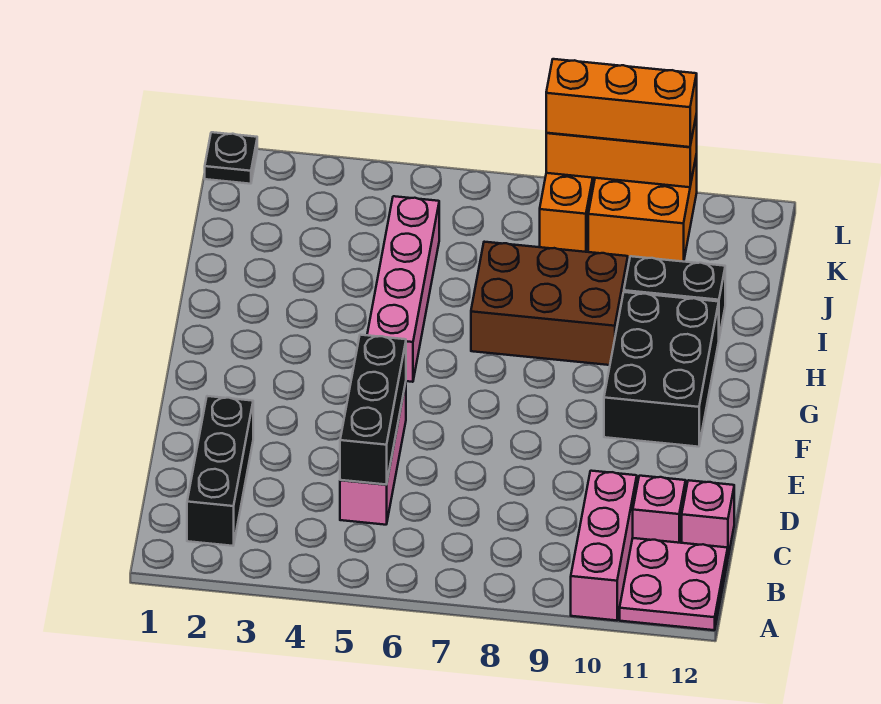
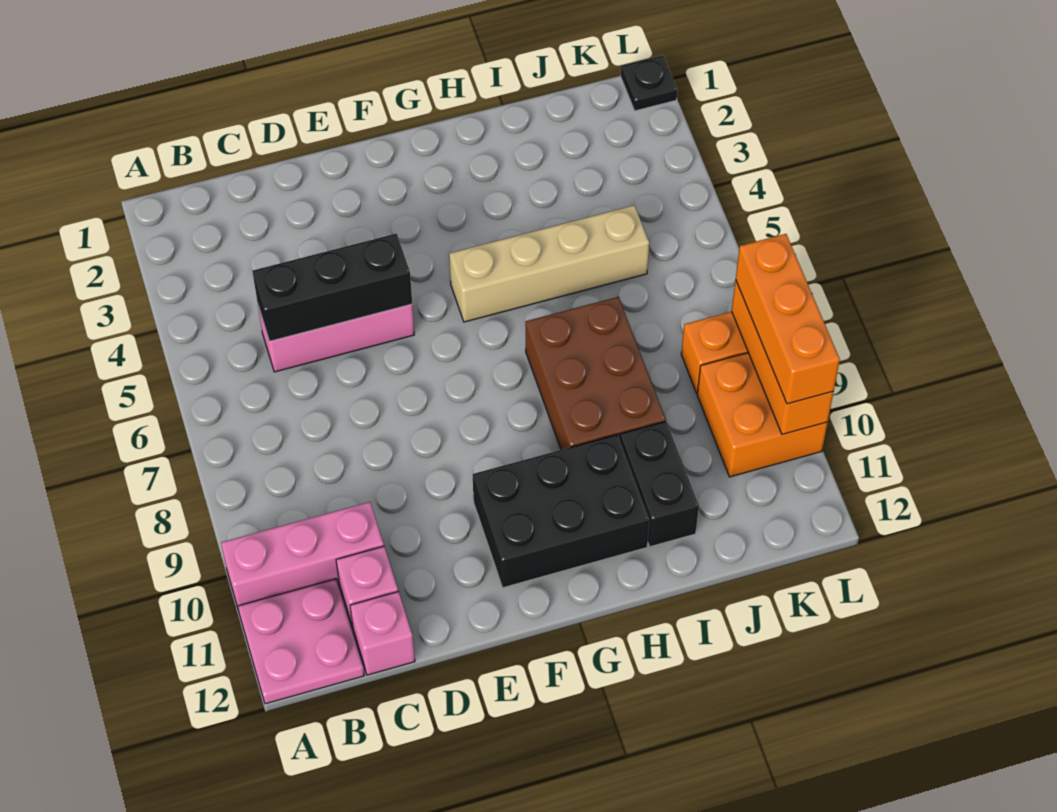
black brick B2:D2 level 1 -> none
pink brick G5:J5 level 1 -> tan brick G5:J5 level 1

